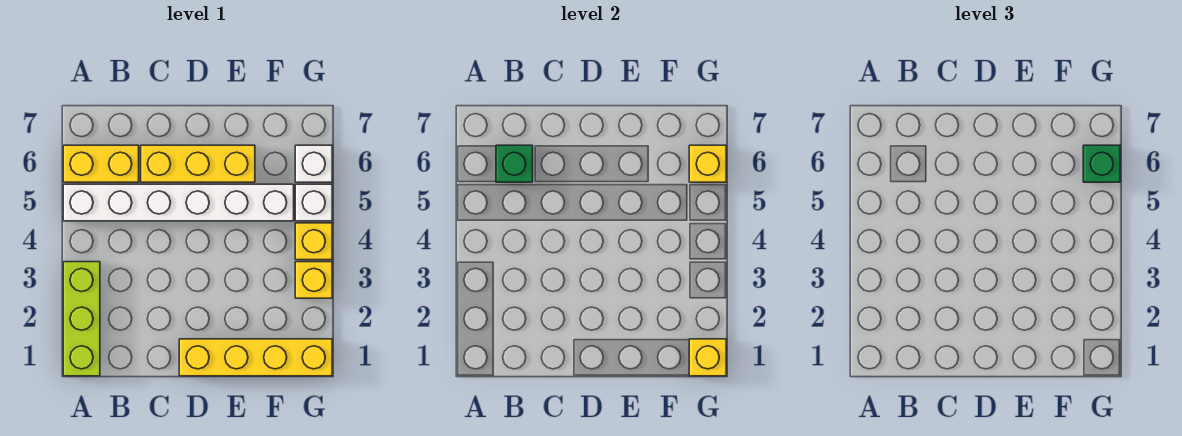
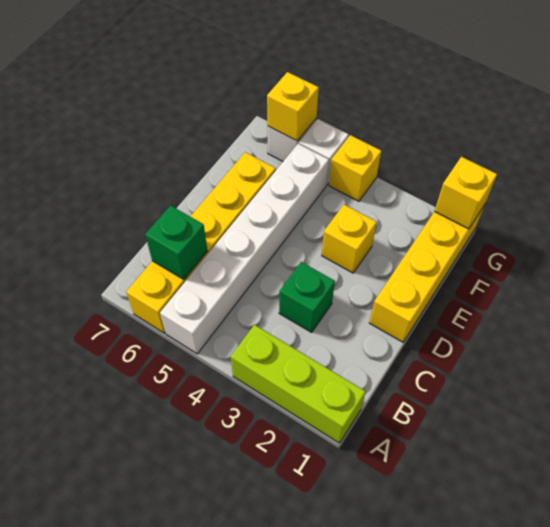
yellow brick G3 level 1 -> yellow brick E3 level 1
green brick G6 level 3 -> green brick C3 level 1

